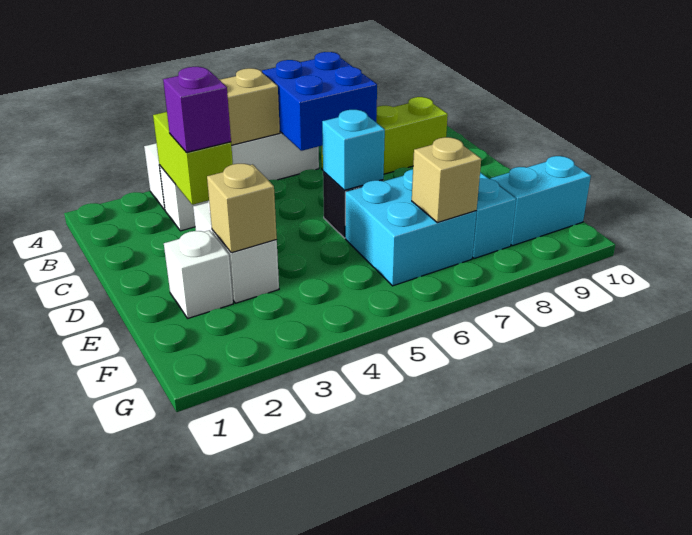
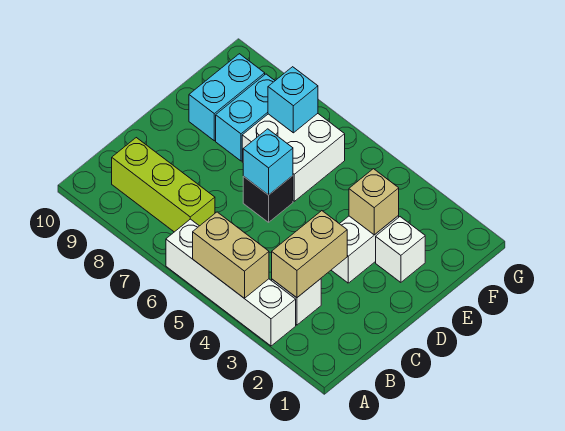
blue brick A6:B7 level 2 -> none
lime brick B3:C3 level 2 -> tan brick B3:C3 level 2
purple brick C3 level 3 -> none
cyan brick E6:F7 level 1 -> white brick E6:F7 level 1
tan brick F7 level 2 -> cyan brick F7 level 2
cyan brick F9:F10 level 1 -> cyan brick E9:F9 level 1

